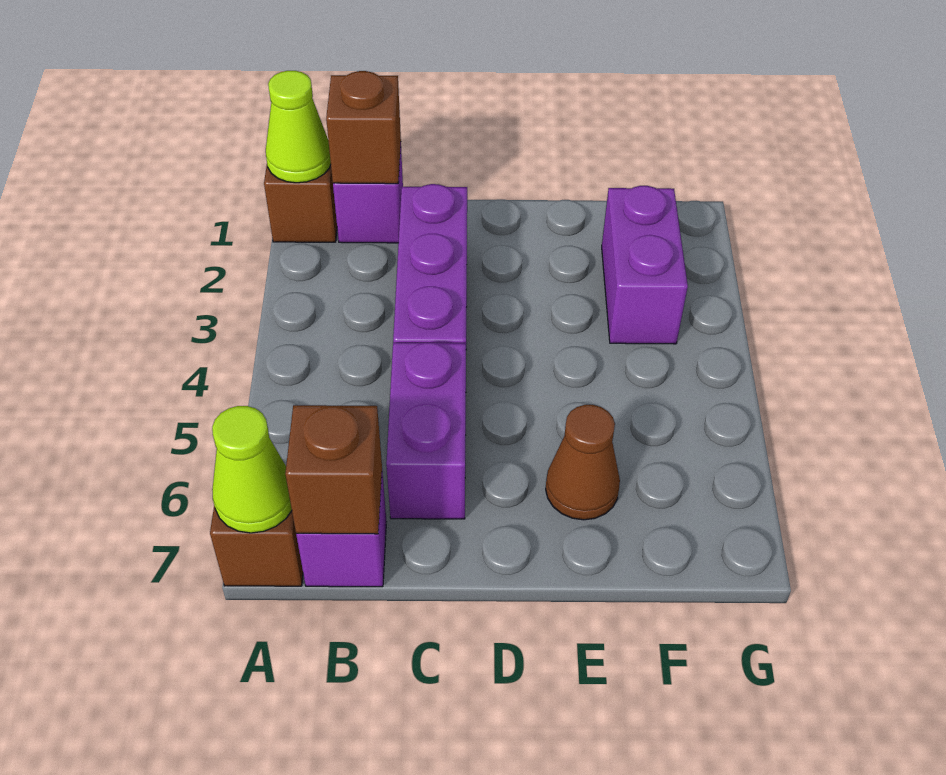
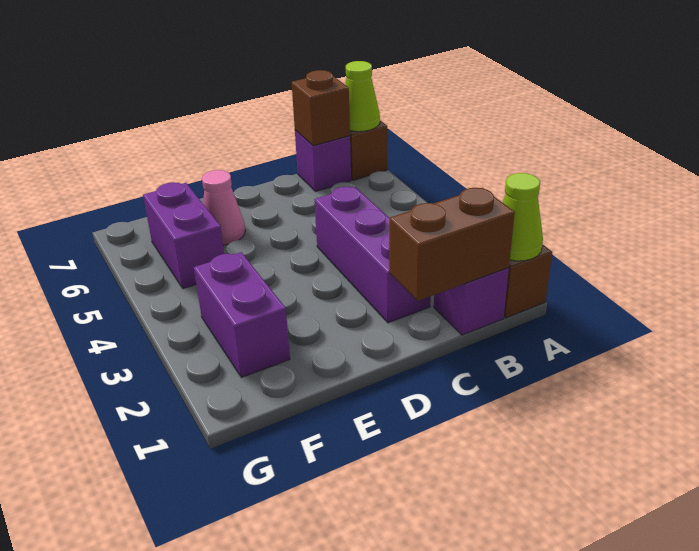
brown brick B1 level 2 -> brown brick B1:C1 level 2
purple brick C5:C6 level 1 -> purple brick F5:F6 level 1
brown cone E6 level 1 -> pink cone E6 level 1

